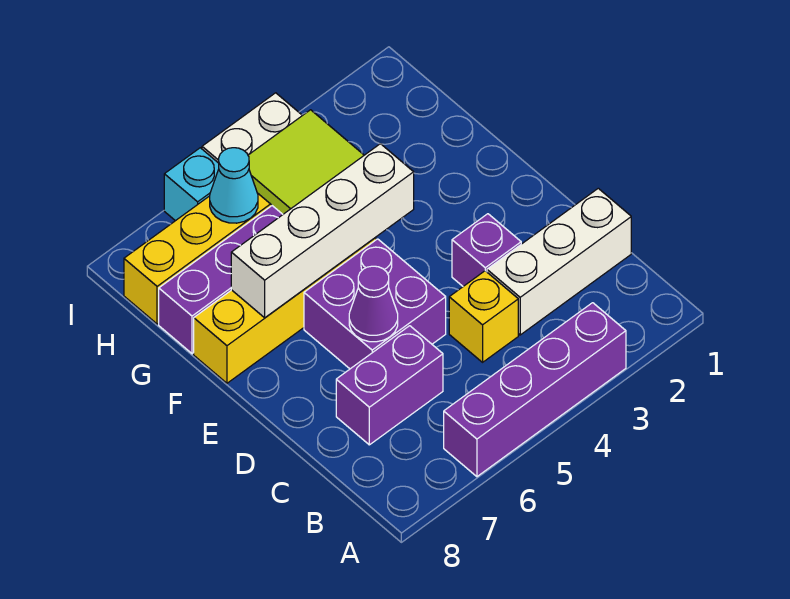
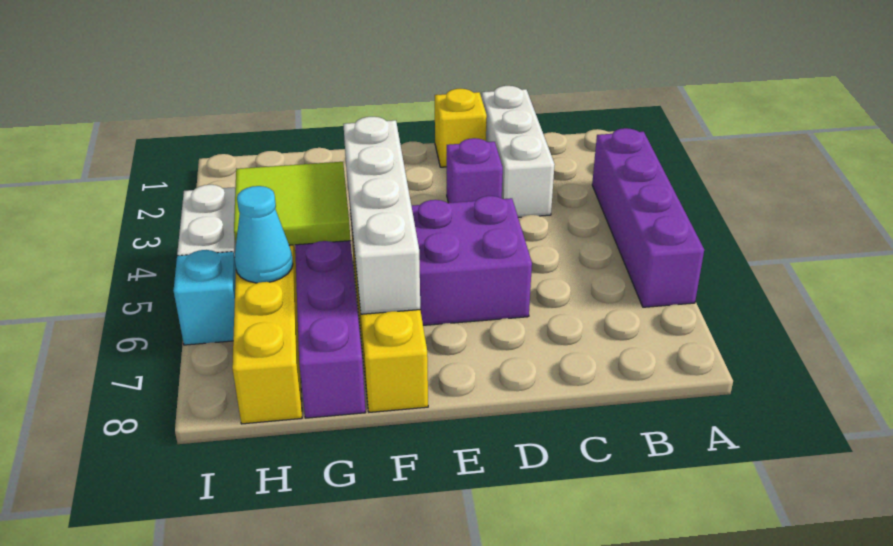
yellow brick C4 level 1 -> yellow brick D1 level 1
purple brick C6:C7 level 1 -> none
purple cone D6 level 2 -> none

